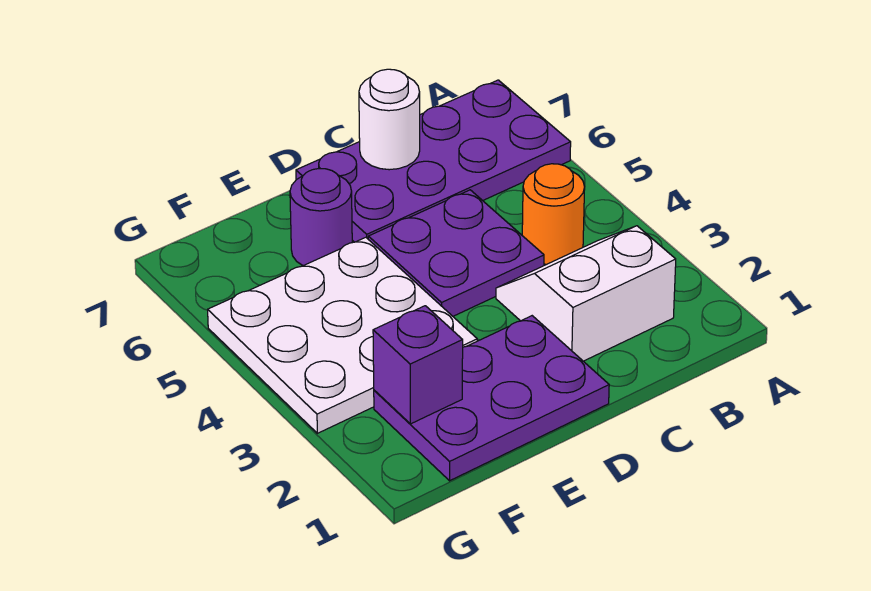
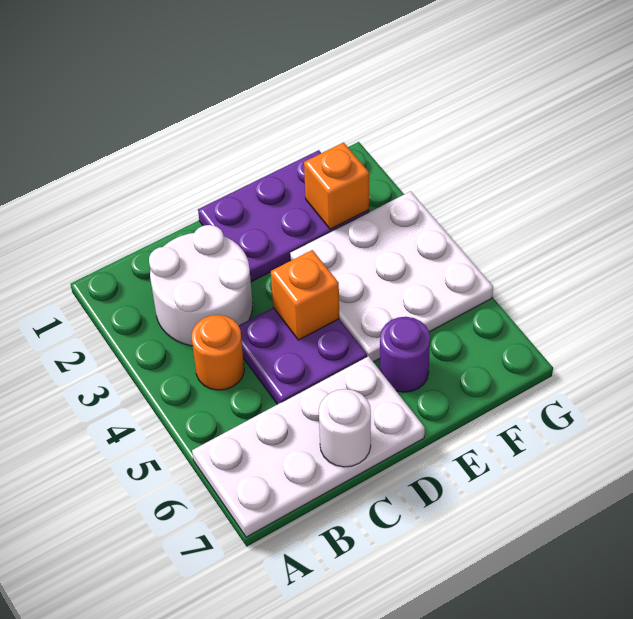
purple plate A6:D7 level 1 -> white plate A6:D7 level 1
white slope B2:C3 level 1 top 2 -> white round brick B2:C3 level 1
none -> orange brick D4 level 2
purple brick F2 level 2 -> orange brick F2 level 2

